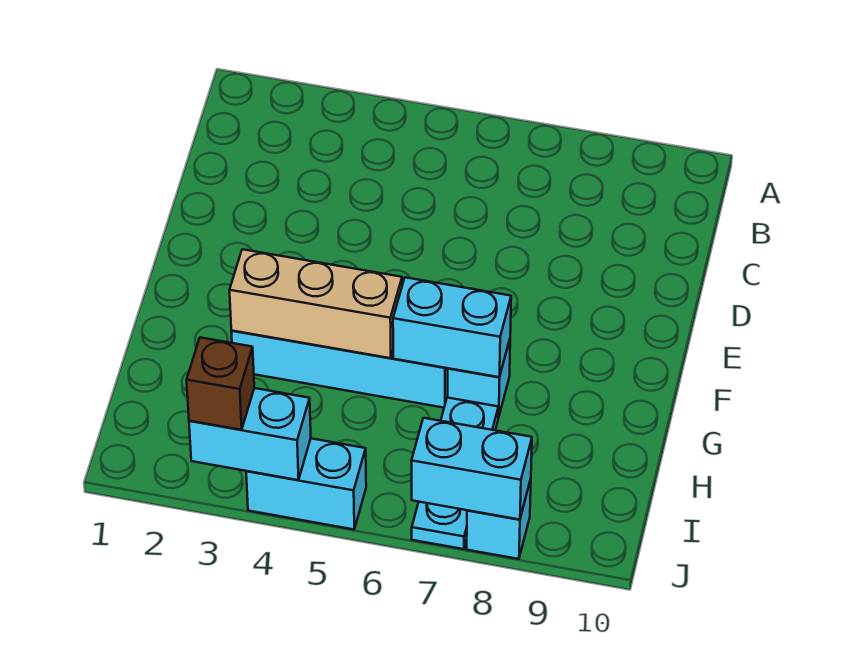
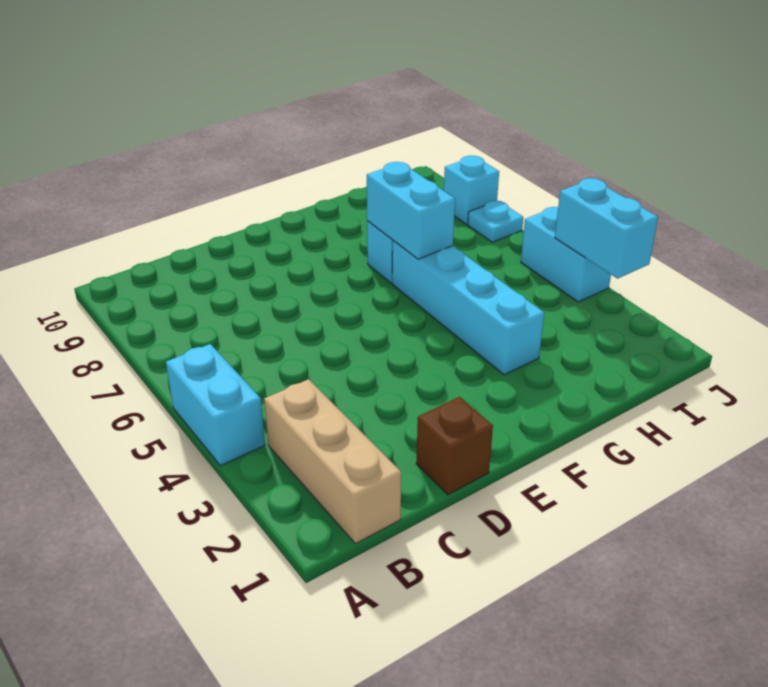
tan brick G3:G5 level 2 -> tan brick B1:B3 level 1
cyan plate H7:J7 level 1 -> cyan plate J7 level 1
brown brick J3 level 3 -> brown brick D1 level 1
cyan brick J7:J8 level 2 -> cyan brick A4:A5 level 1

